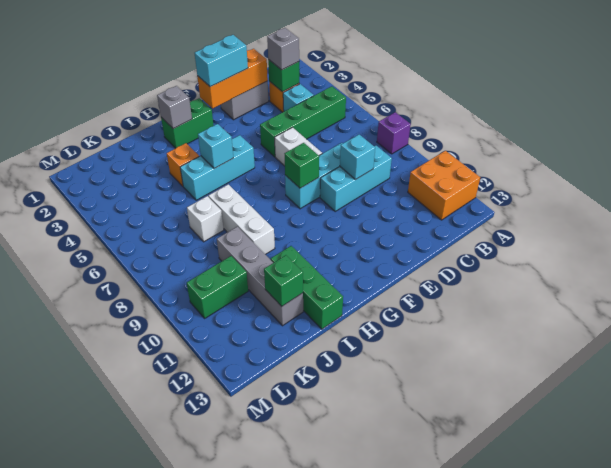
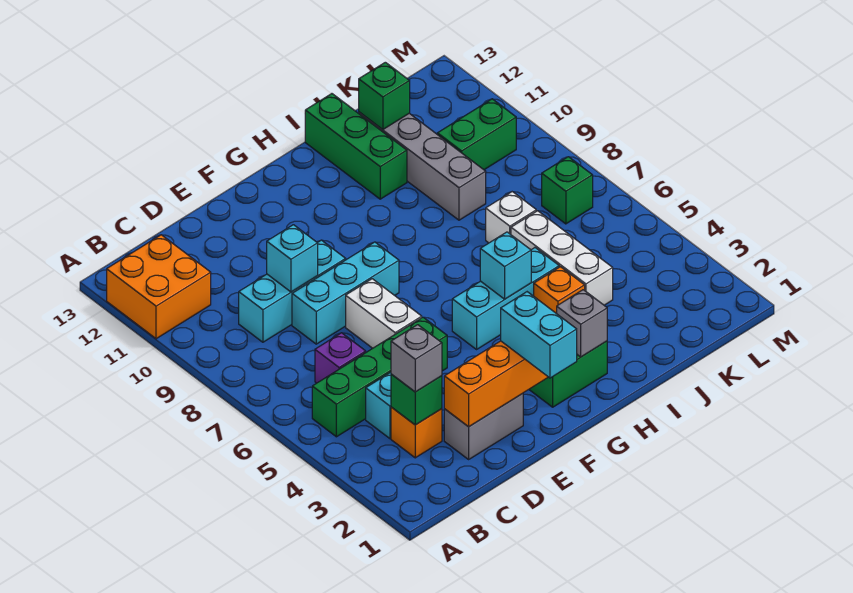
purple brick A8 level 1 -> purple brick C6 level 1
cyan brick E2:F2 level 3 -> cyan brick F1:F2 level 3
green brick F8 level 2 -> green brick L7 level 1
white brick I7:I9 level 1 -> white brick J4:J6 level 1

